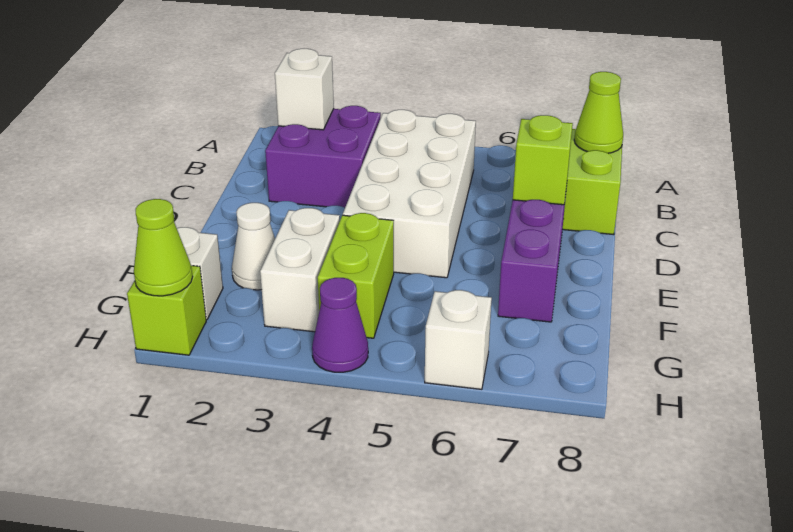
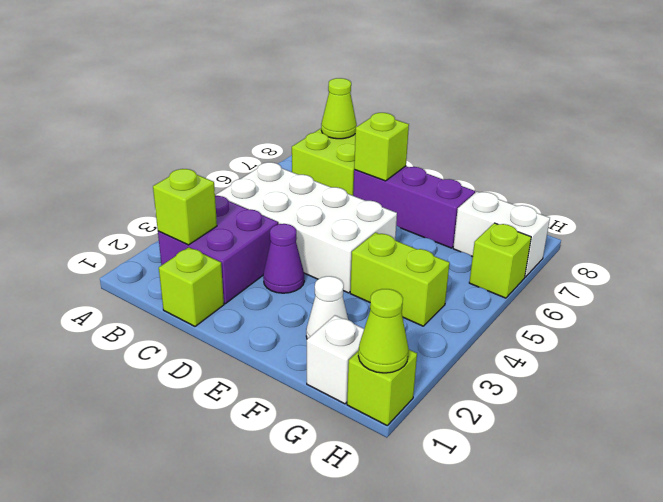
white brick B2 level 2 -> lime brick B2 level 2
none -> lime brick C1 level 1
white brick F3:G3 level 1 -> white brick G7:H7 level 1
purple cone H4 level 1 -> purple cone D3 level 1
white brick H6 level 1 -> lime brick H6 level 1

